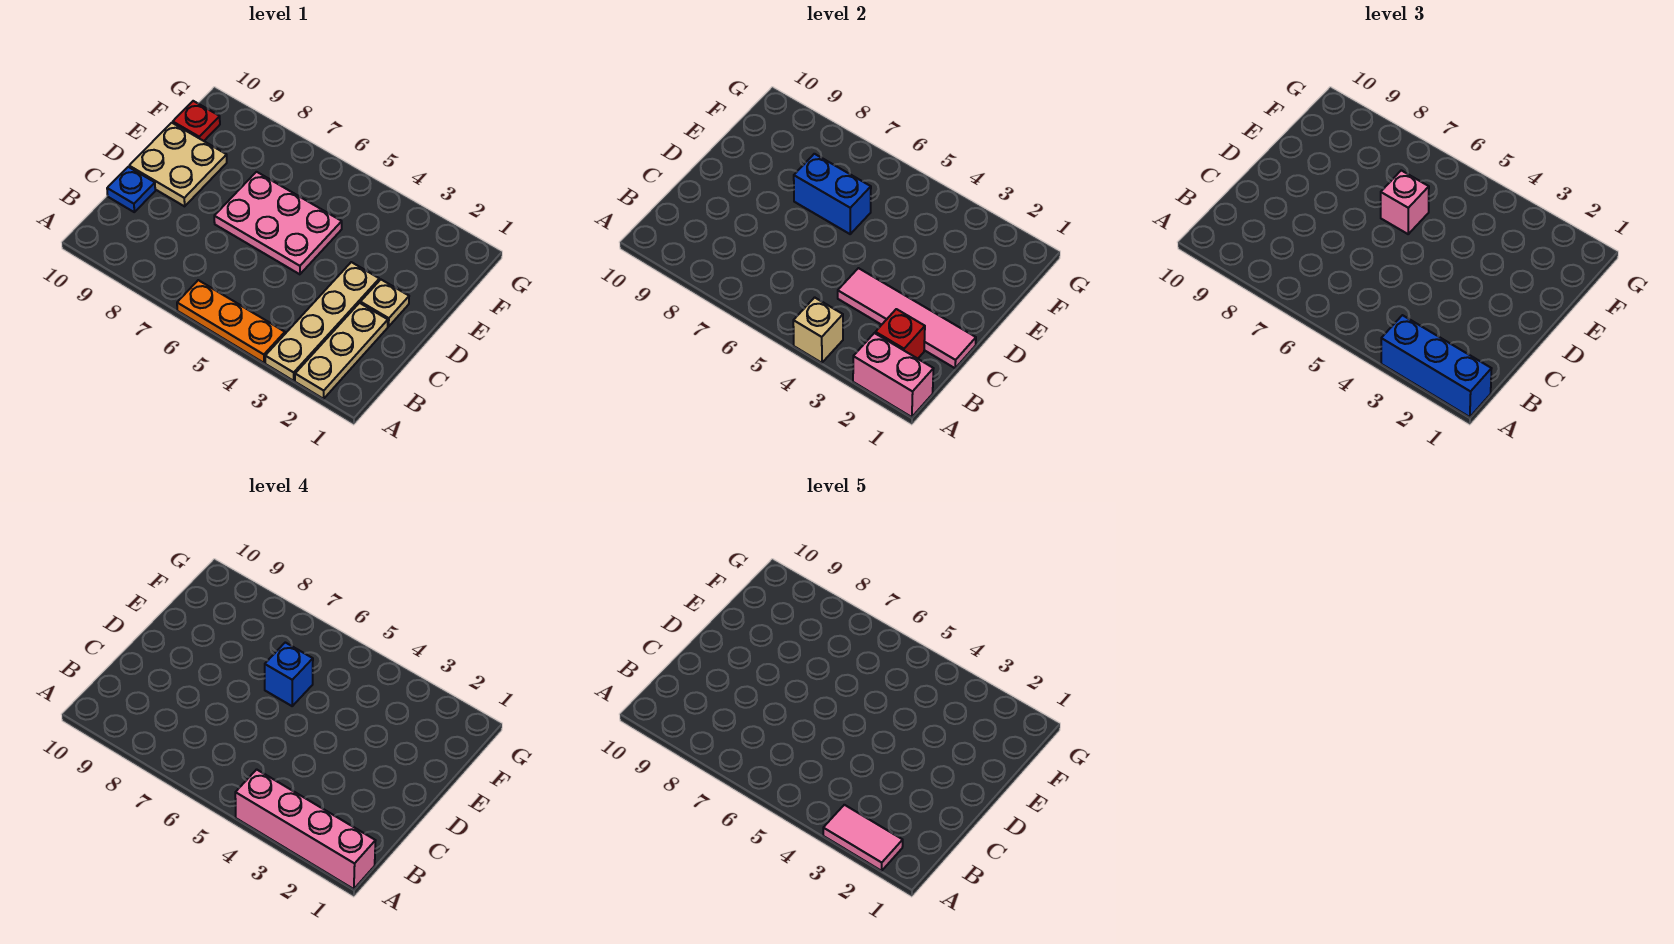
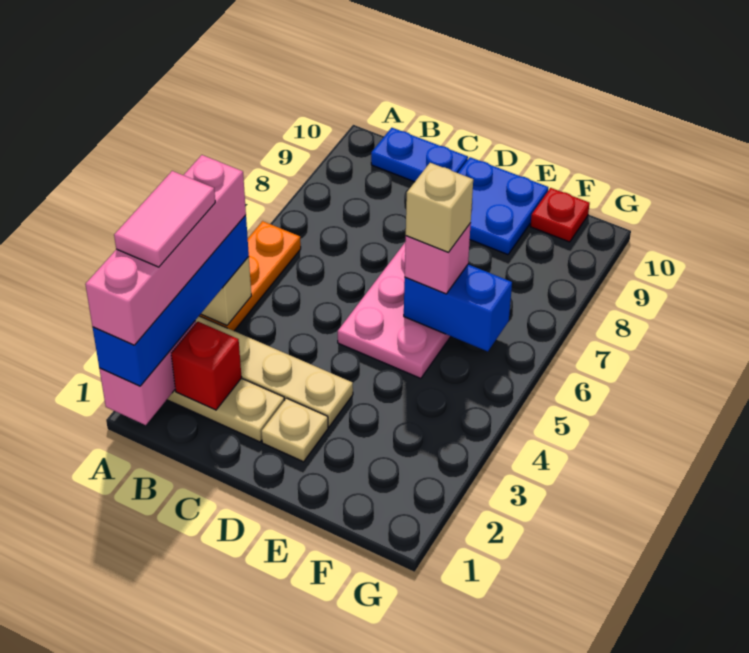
blue brick A1:A3 level 3 -> blue brick A1:A4 level 3
pink tile C1:C4 level 2 -> none
blue plate C10 level 1 -> blue plate B10:C10 level 1
tan plate D9:E10 level 1 -> blue plate D9:E10 level 1
blue brick E6:E7 level 2 -> blue brick E6:F6 level 2
blue brick E6 level 4 -> tan brick E6 level 4

